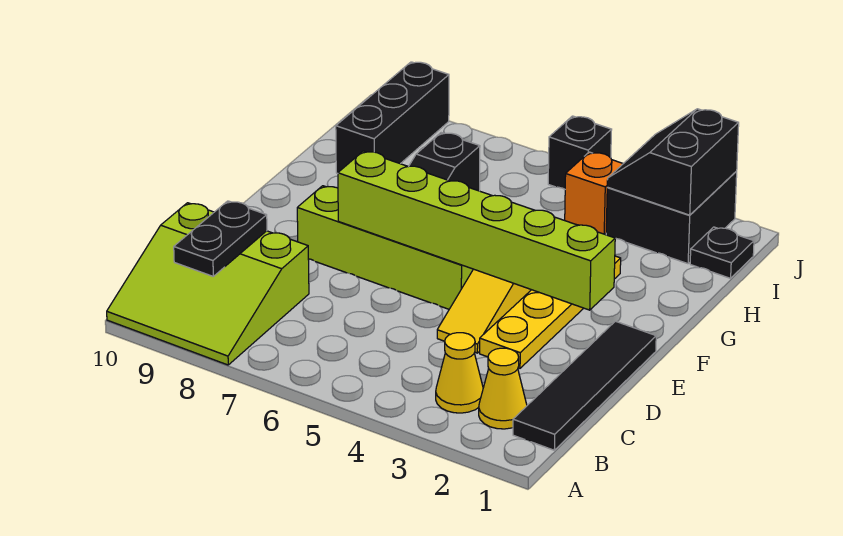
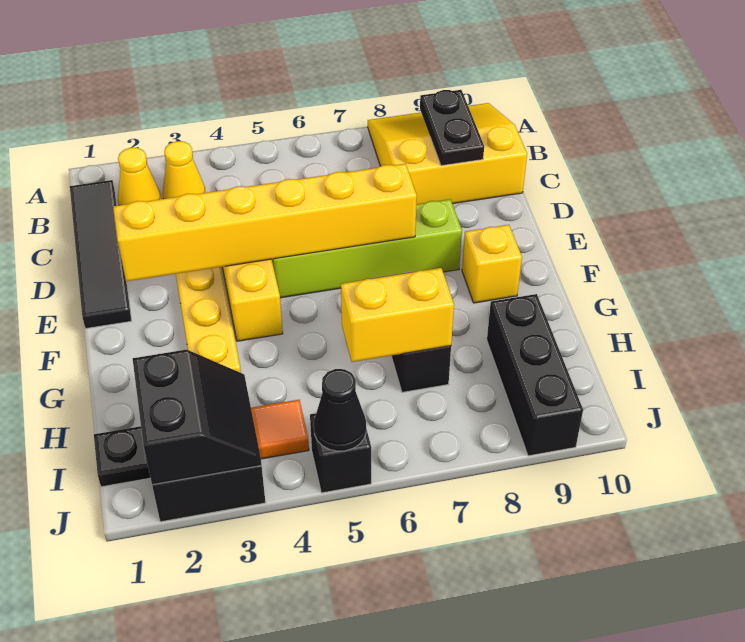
lime slope A8:C10 level 1 top C -> yellow slope A8:C10 level 1 top C
lime brick E2:E7 level 2 -> yellow brick E2:E7 level 2
none -> yellow brick F9 level 1
none -> yellow brick H6:H7 level 2
orange brick I4 level 1 -> orange tile I4 level 1
none -> black cone J5 level 2

